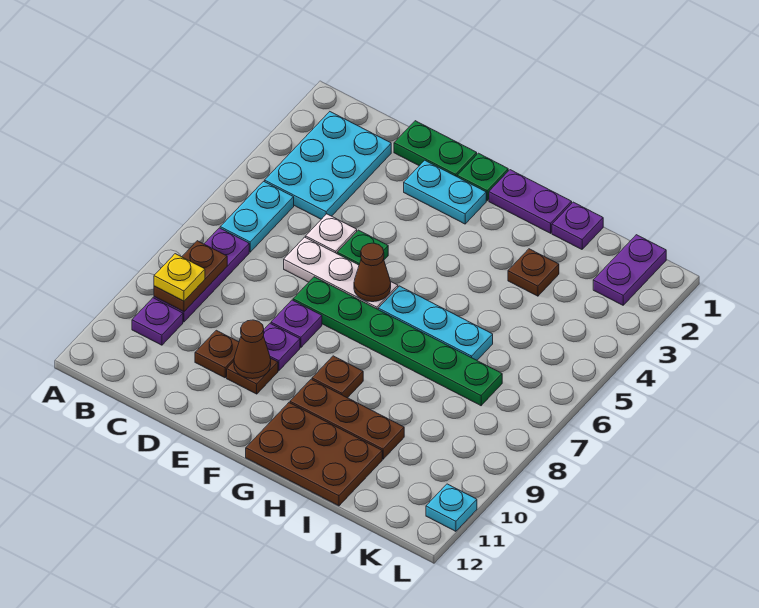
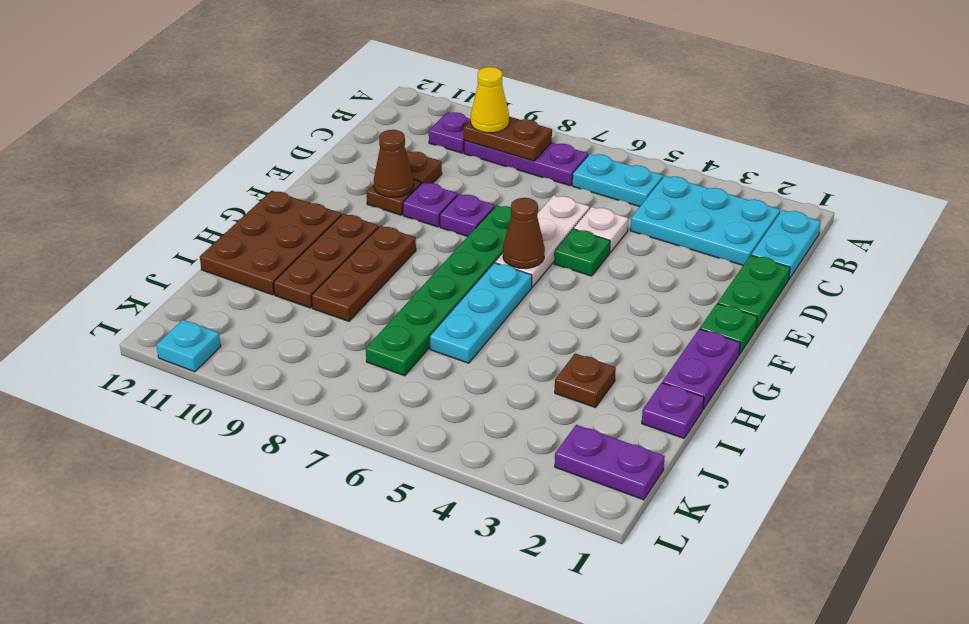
yellow plate B9 level 3 -> yellow cone B9 level 3
cyan plate E2:F2 level 1 -> cyan plate B1:C1 level 1
brown plate G9 level 1 -> brown plate G9:I9 level 1

